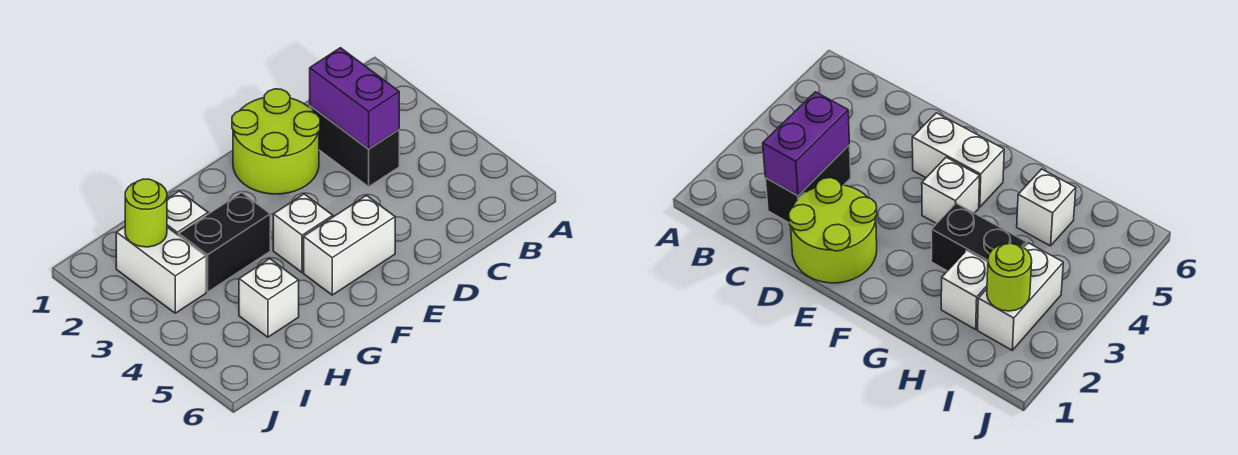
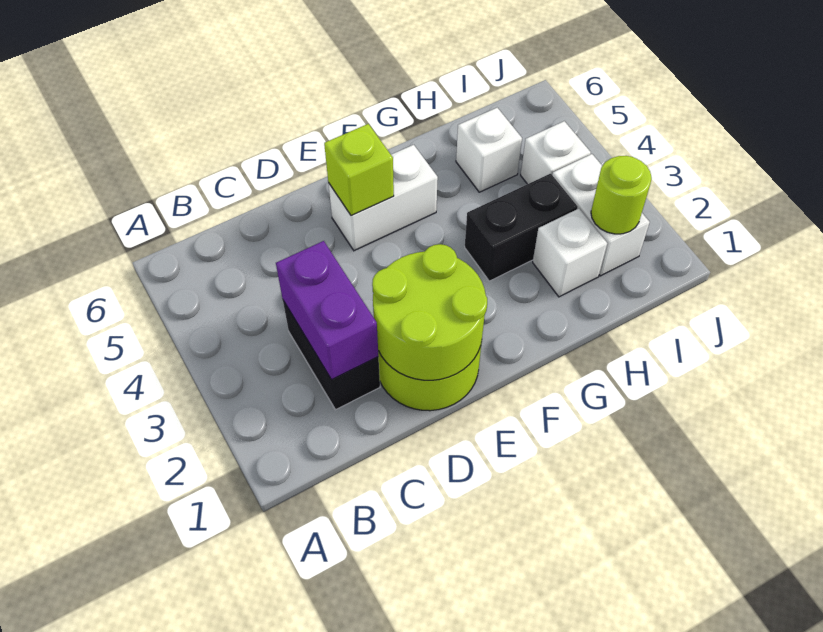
none -> lime round brick D1:E2 level 2
none -> lime brick E5 level 2
white brick F4 level 1 -> white brick I4 level 1

